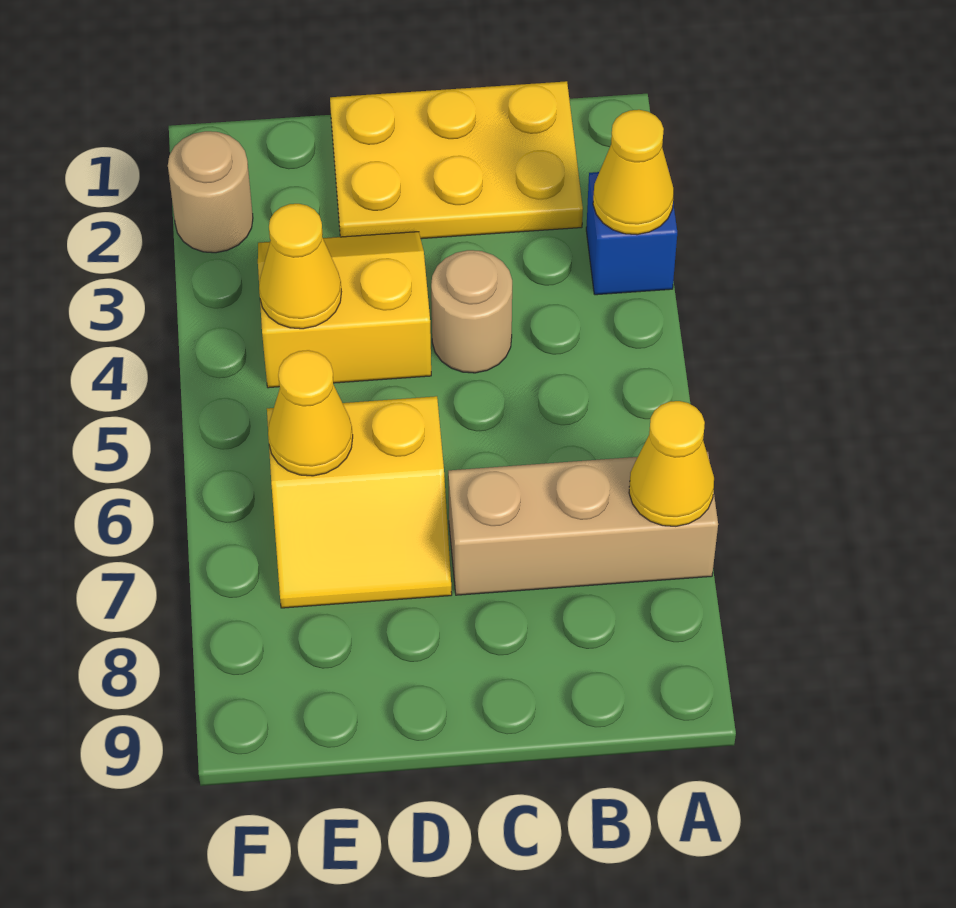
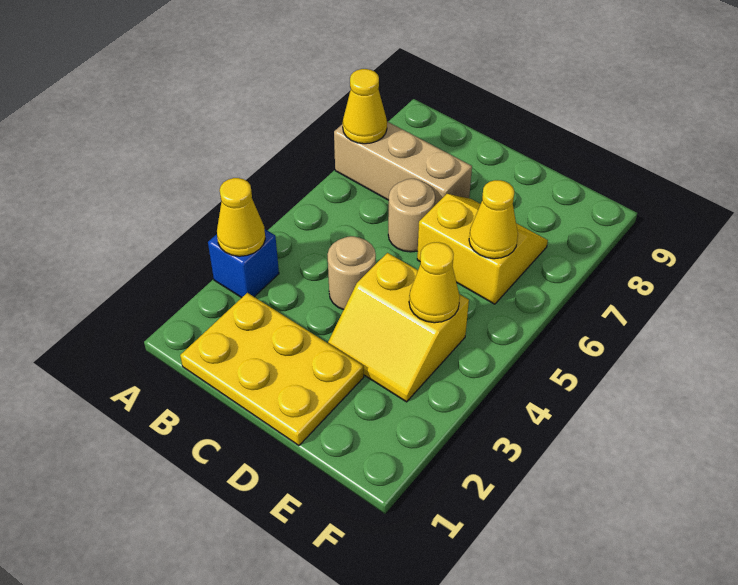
tan round brick F2 level 1 -> tan round brick C6 level 1

